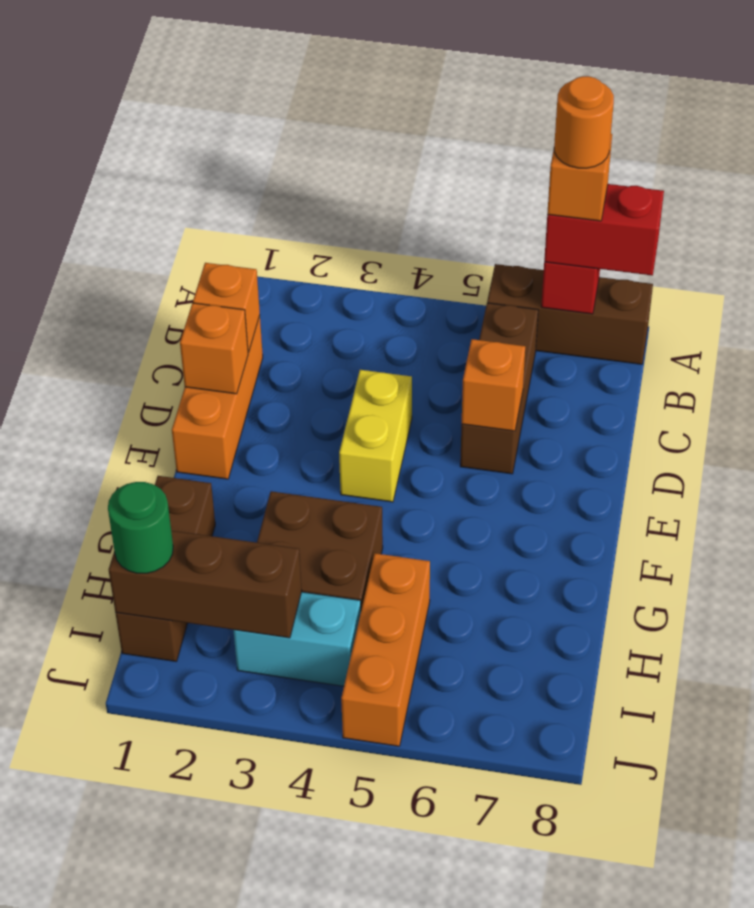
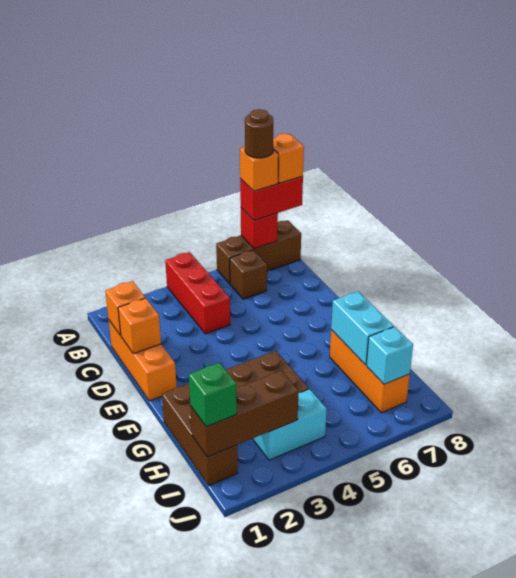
none -> red brick A4:C4 level 1
orange round brick A7 level 5 -> brown round brick A7 level 5
brown brick B6:D6 level 1 -> brown brick B6 level 1
yellow brick D4:E4 level 1 -> none
orange brick D6 level 2 -> orange brick A8 level 4
none -> cyan brick G7:H7 level 2
orange brick H5:J5 level 1 -> orange brick G7:I7 level 1
green round brick I1 level 3 -> green brick I1 level 3
none -> cyan brick I7 level 2

